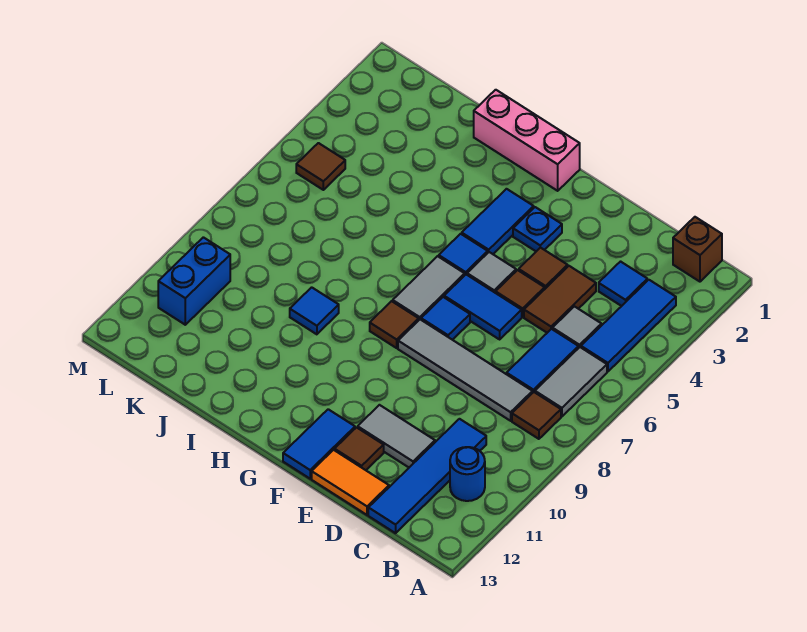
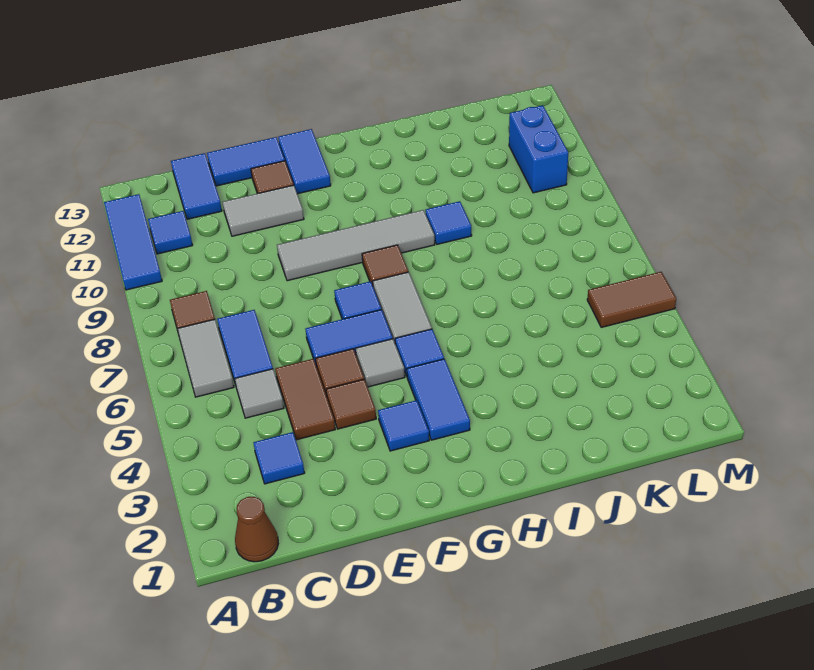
brown brick B1 level 1 -> brown cone B1 level 1
blue tile B3:B5 level 1 -> blue tile A10:A12 level 1
blue round brick B11 level 1 -> blue tile B11 level 1
grey tile C8:F8 level 1 -> grey tile E9:H9 level 1
blue tile C10:C13 level 1 -> blue tile C12:C13 level 1
orange tile D13:E13 level 1 -> blue tile D13:E13 level 1
blue plate F3 level 1 -> blue tile F3 level 1
pink brick G1:I1 level 1 -> none
brown tile L5 level 1 -> brown tile L5:M5 level 1

